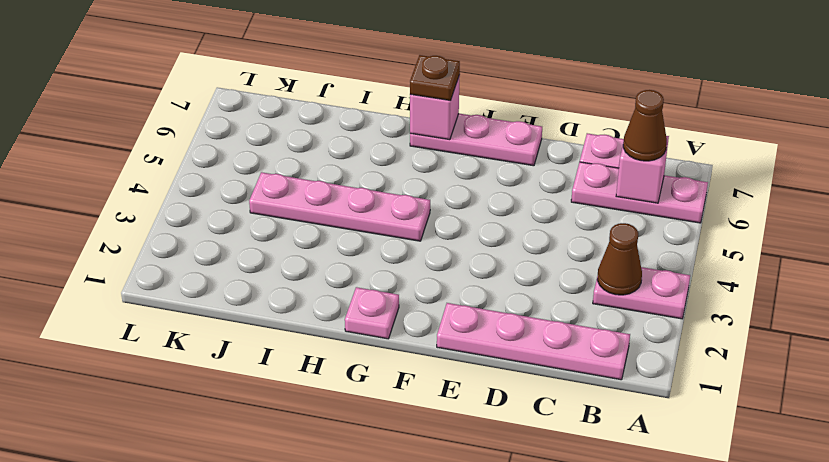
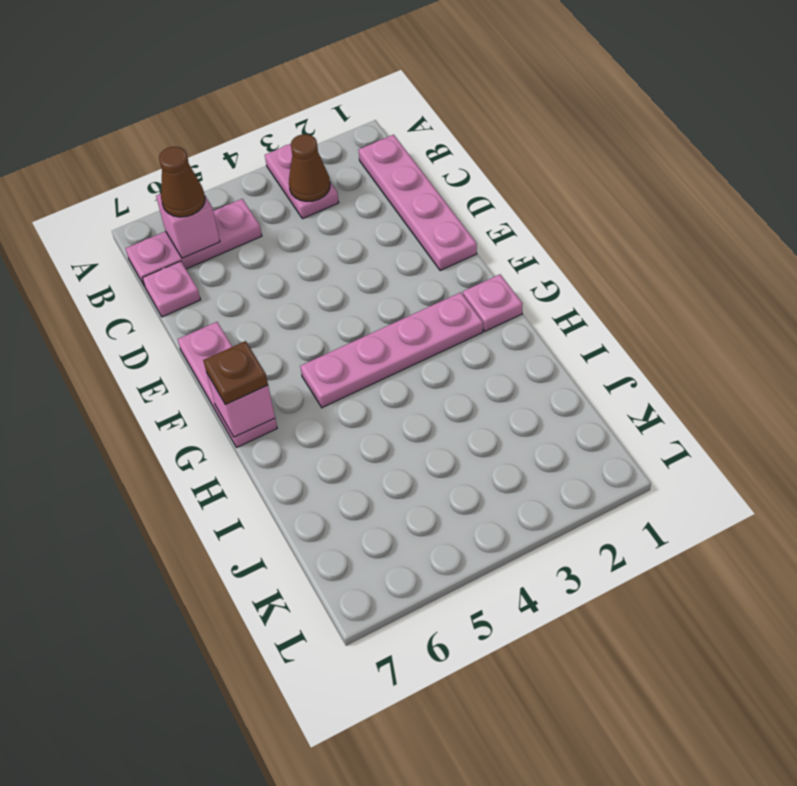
pink plate A6:C6 level 1 -> pink plate B5:B7 level 1
pink plate G4:J4 level 1 -> pink plate G2:G5 level 1

